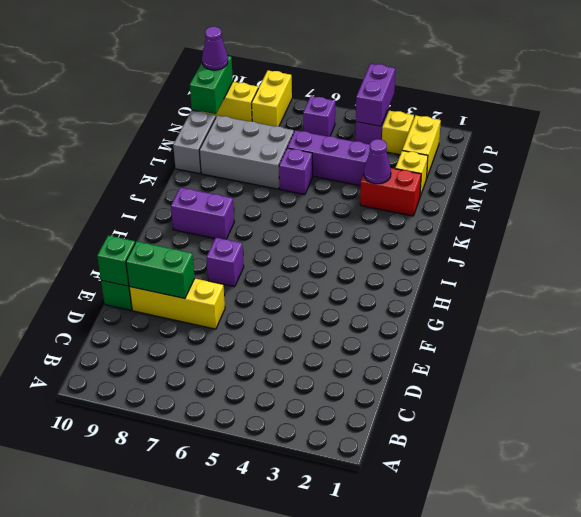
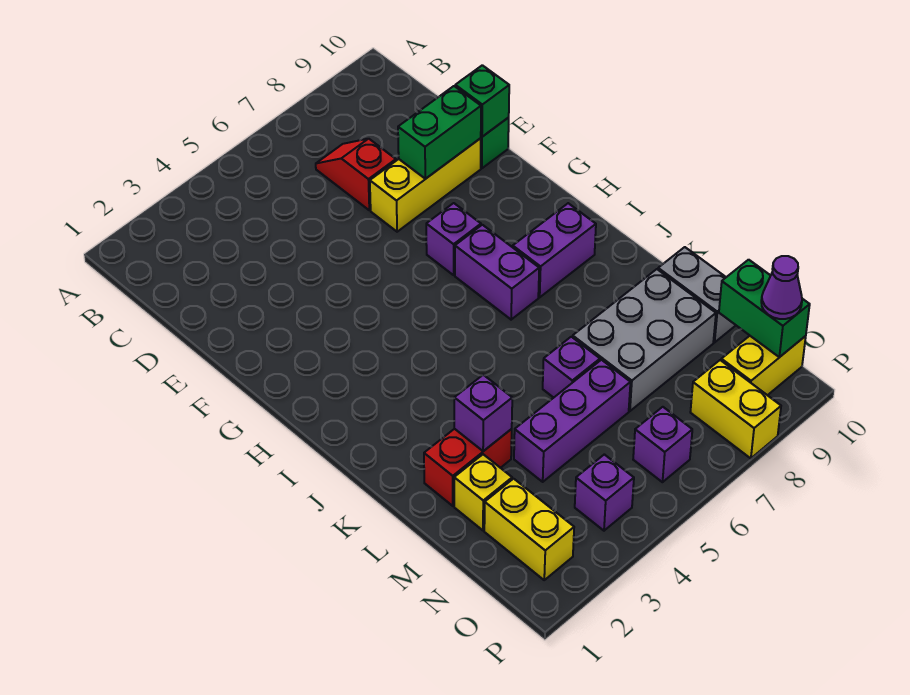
none -> red slope C7:D7 level 1 top D
purple cone L3 level 2 -> purple brick L3 level 2
yellow brick O3 level 1 -> none
purple brick O4:P4 level 2 -> purple brick H7:I7 level 1

